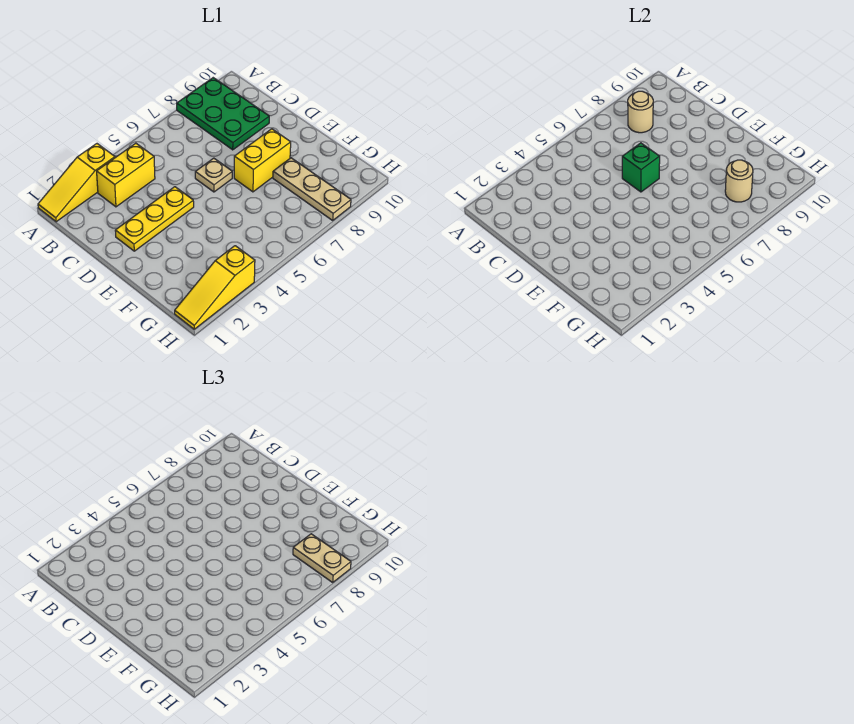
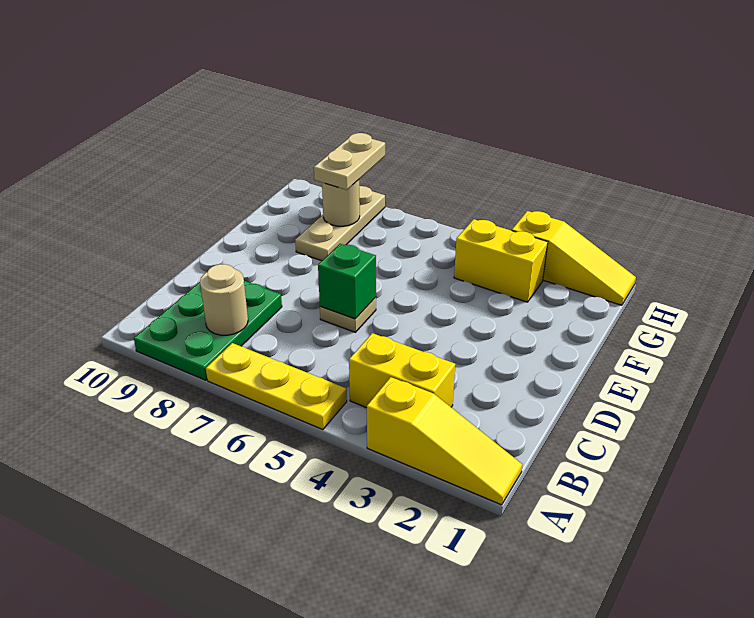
yellow plate D2:D4 level 1 -> yellow plate A5:A7 level 1
yellow brick E7:E8 level 1 -> yellow brick G3:G4 level 1

